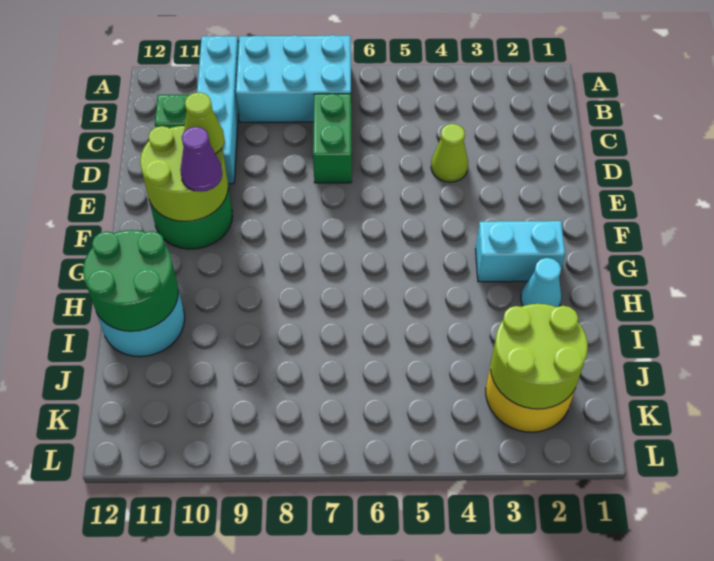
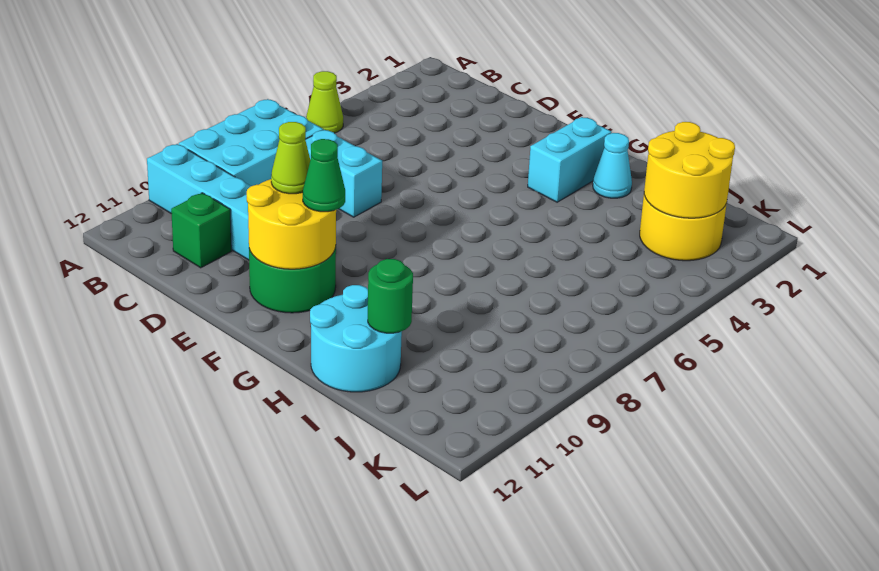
green brick C7:D7 level 1 -> cyan brick C7:D7 level 1
lime cone D4 level 1 -> lime cone A5 level 1
lime round brick E10:F11 level 2 -> yellow round brick E10:F11 level 2
purple cone F10 level 3 -> green cone F10 level 3
green round brick H11:I12 level 2 -> green round brick I11 level 2
lime round brick J2:K3 level 2 -> yellow round brick J2:K3 level 2

